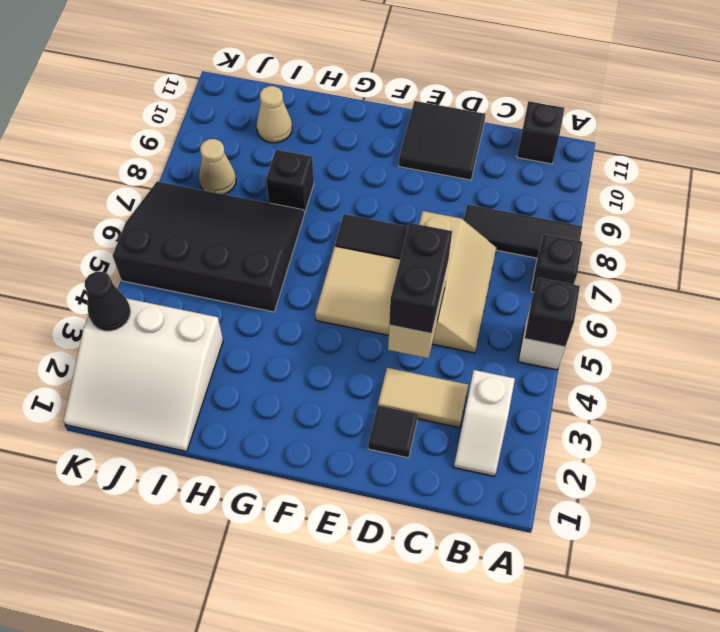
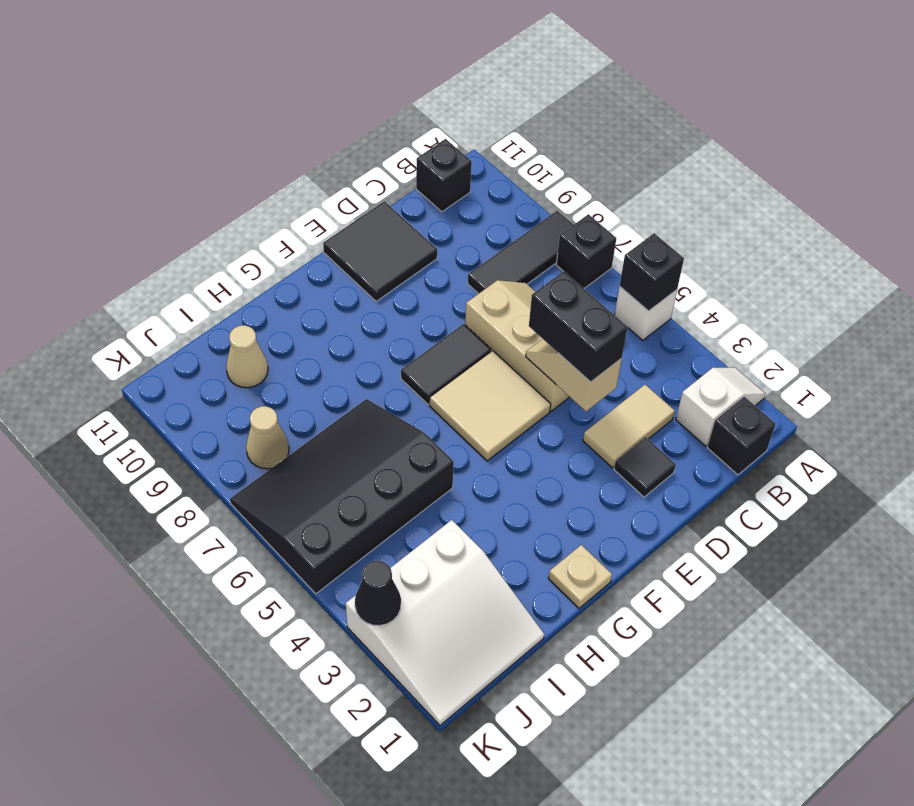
white slope B2:B3 level 1 top 3 -> white slope A2:B2 level 1 top B
none -> tan plate G1 level 1
black brick H8 level 1 -> black brick B1 level 1

